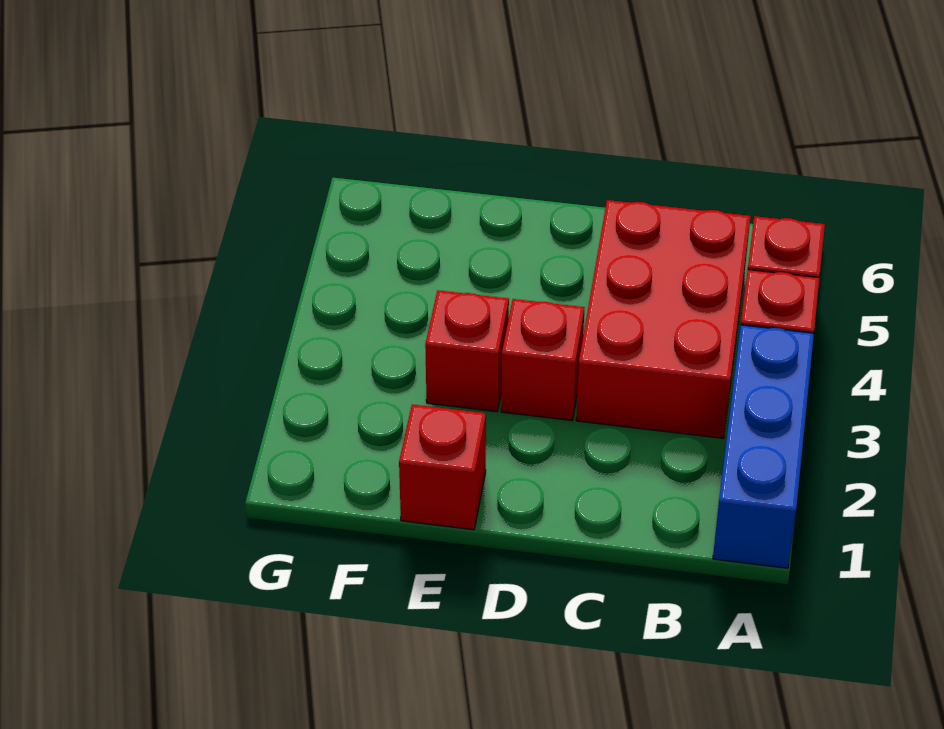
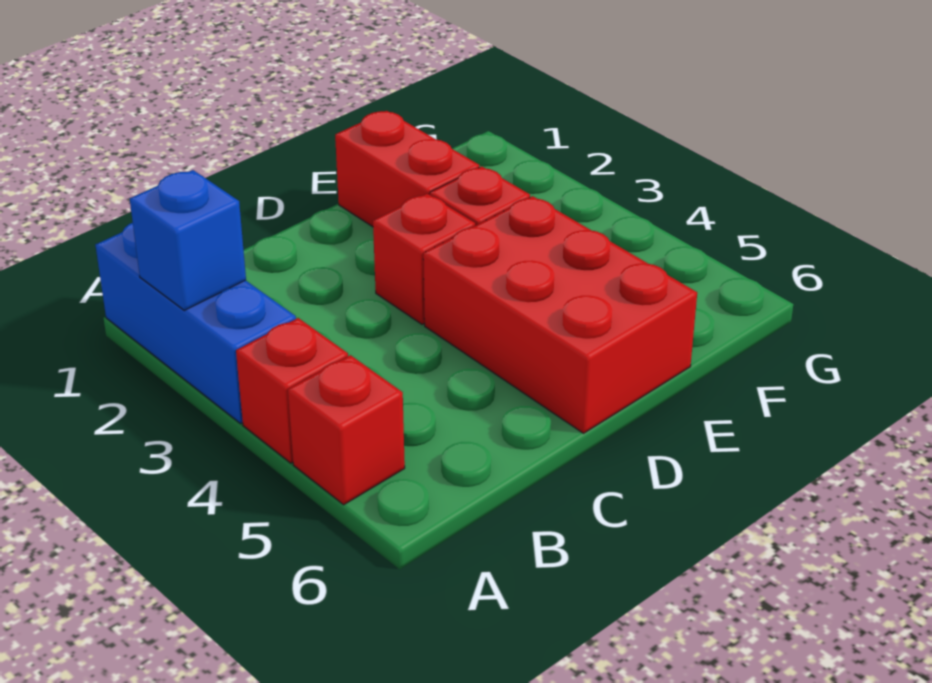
none -> blue brick A2 level 2
red brick B3:C5 level 1 -> red brick D4:E6 level 1
red brick E1 level 1 -> red brick E1:E2 level 1

